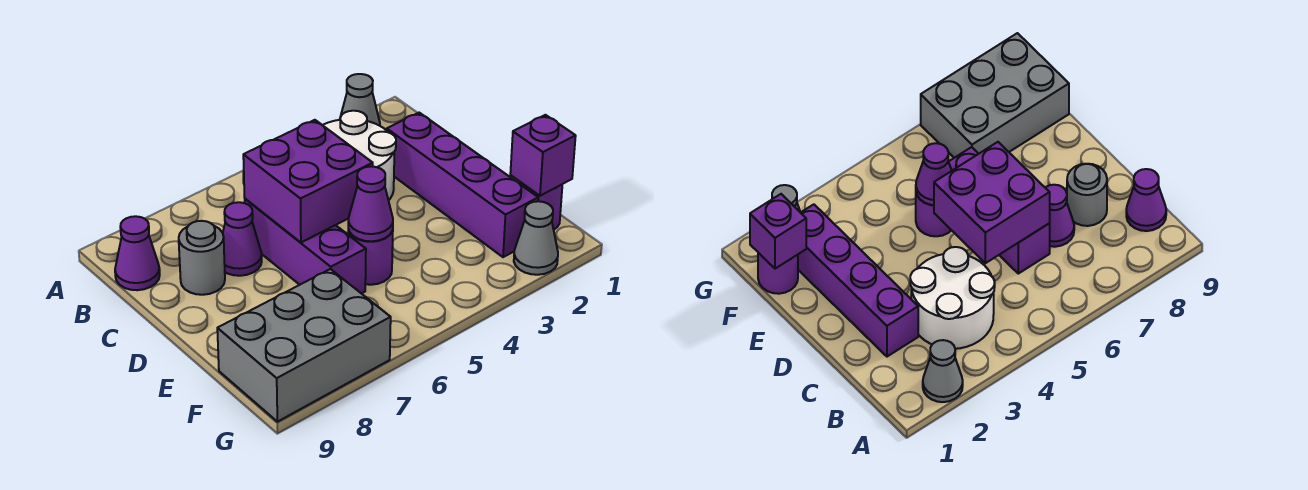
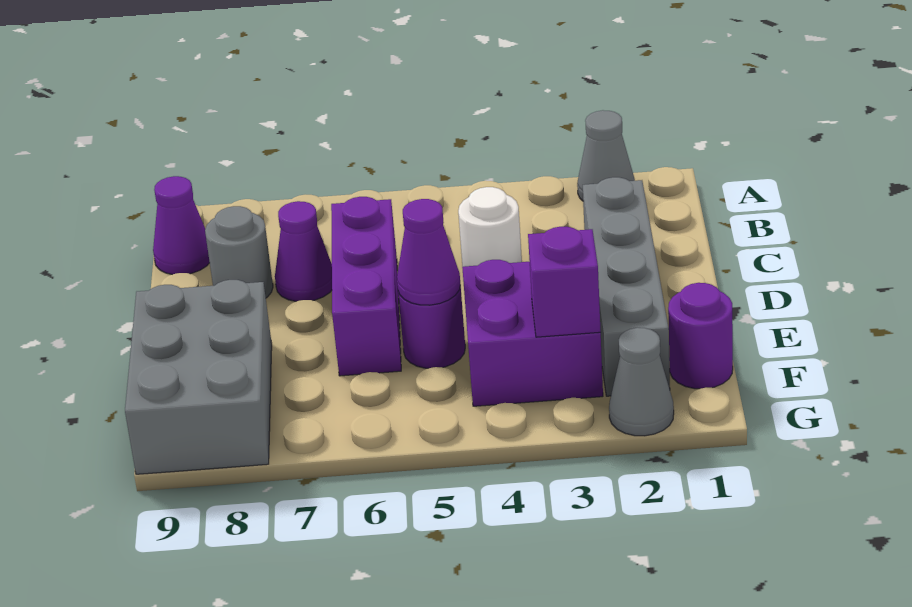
white round brick B3:C4 level 1 -> white round brick C4 level 1
purple brick C2:F2 level 1 -> grey brick C2:F2 level 1
purple brick C5:D6 level 2 -> purple brick E3:F4 level 1
purple brick F1 level 2 -> purple brick F3 level 2
grey brick F7:G9 level 1 -> grey brick E8:G9 level 1

